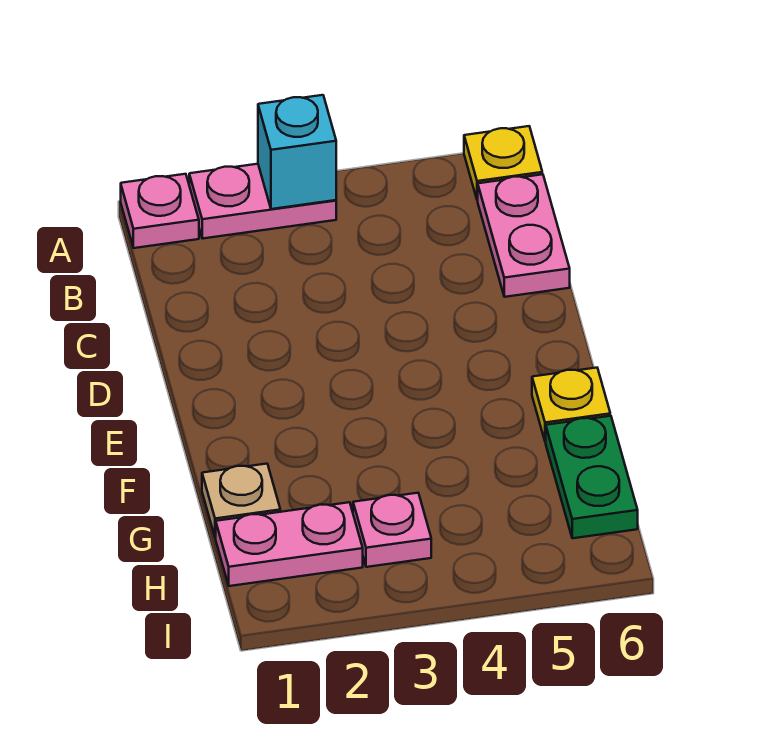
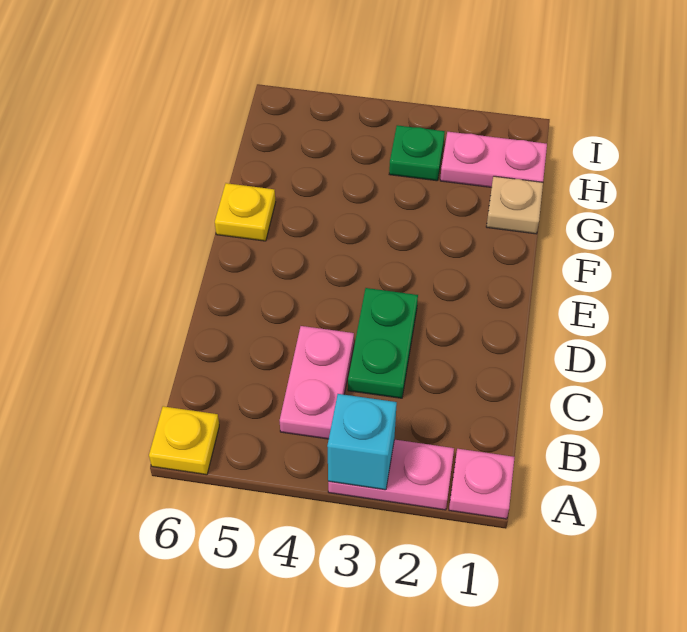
pink plate B6:C6 level 1 -> pink plate B4:C4 level 1
green plate G6:H6 level 1 -> green plate C3:D3 level 1
pink plate H3 level 1 -> green plate H3 level 1

